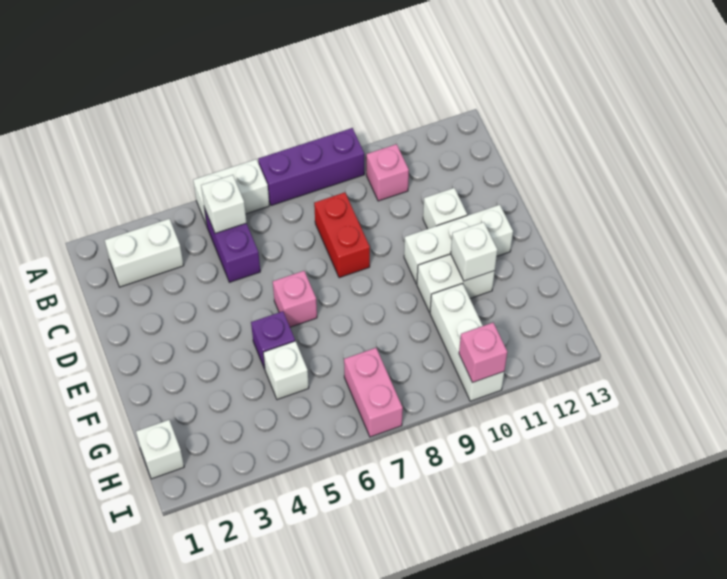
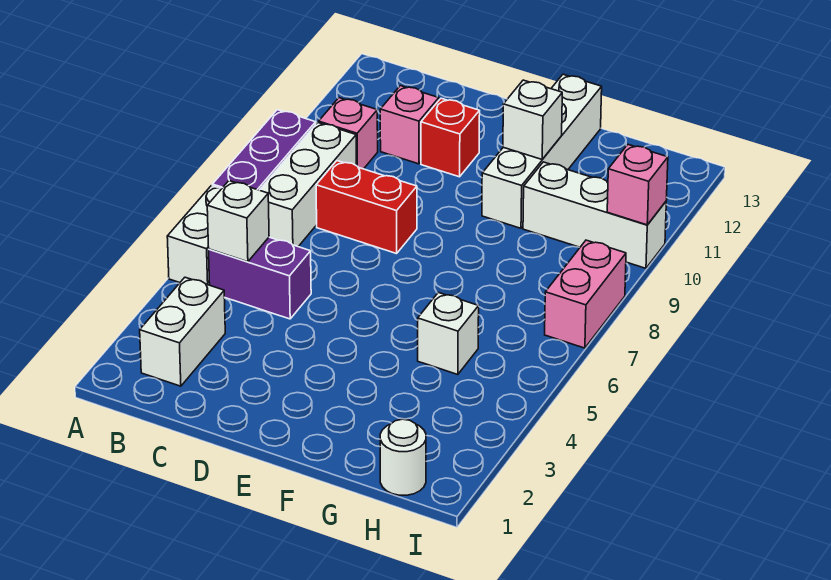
white brick D11 level 1 -> red brick D11 level 1
pink brick E6 level 1 -> pink brick C11 level 1
white brick E10:E12 level 1 -> white brick B7:B9 level 1
purple brick F5 level 1 -> none
white brick F10:F11 level 1 -> white brick F10:F13 level 1
white brick H1 level 1 -> white round brick H1 level 1
pink brick H7:I7 level 1 -> pink brick I7:I8 level 1

